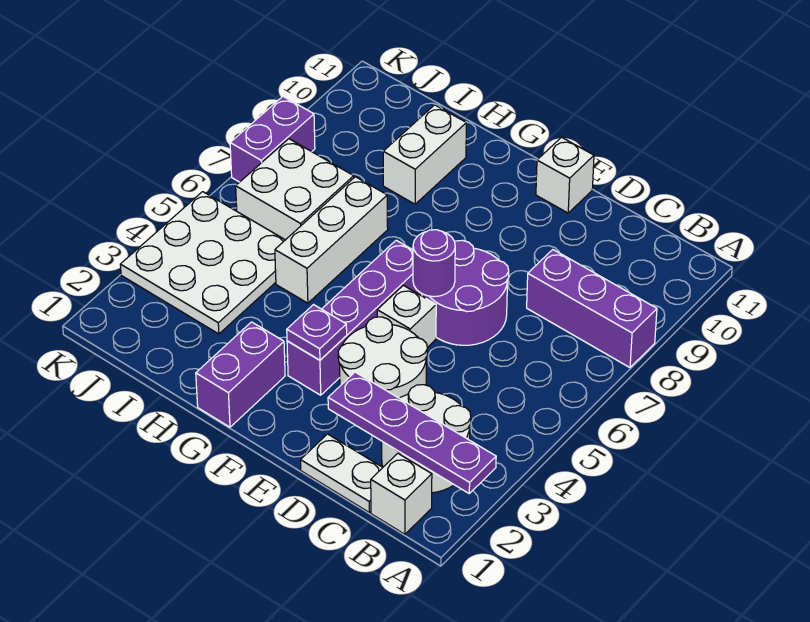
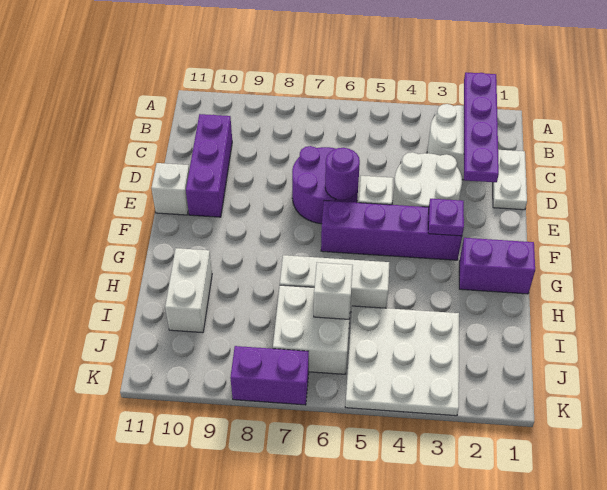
purple brick A8:C8 level 1 -> purple brick C10:E10 level 1
white brick B1 level 1 -> white brick I6 level 2
white brick H9:H10 level 1 -> white brick H10:I10 level 1

